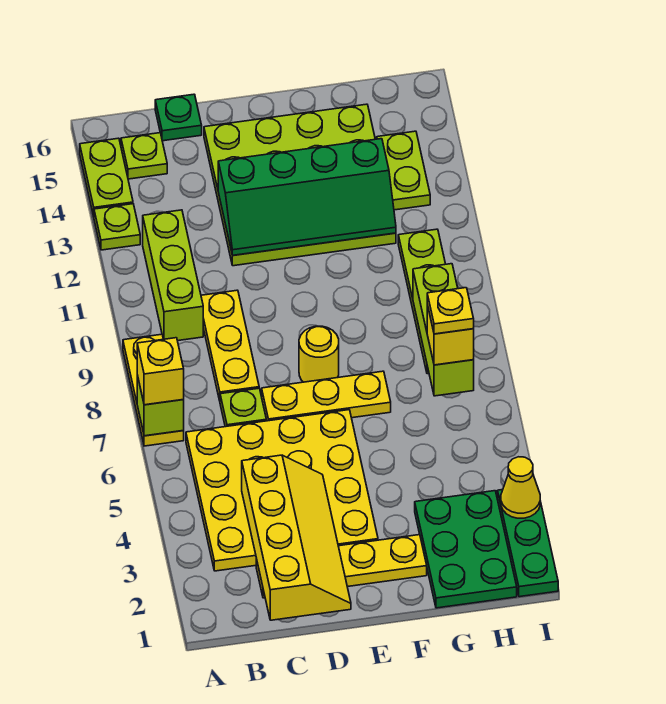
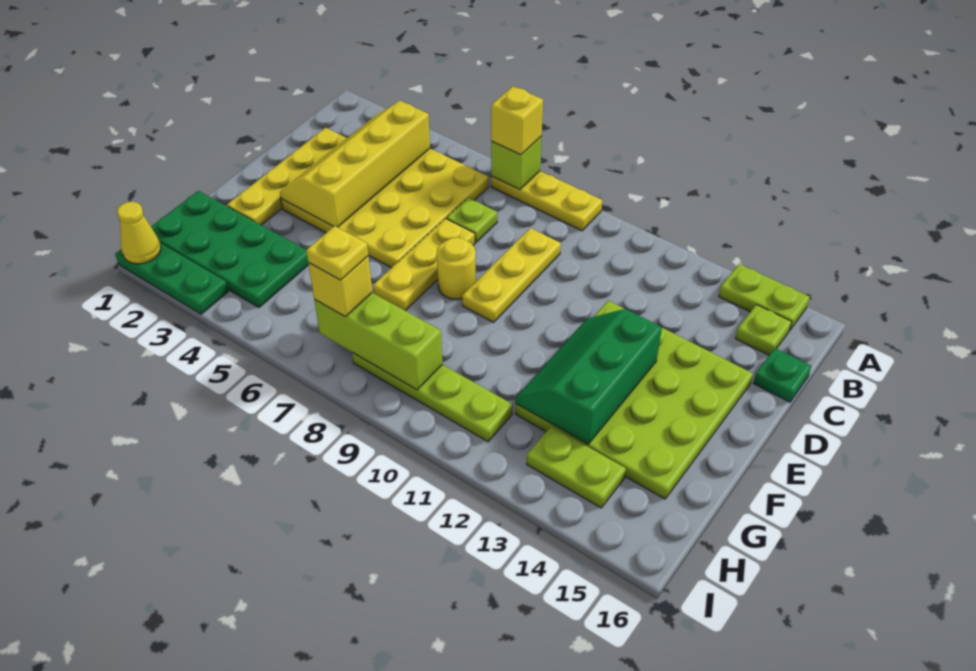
lime plate A13 level 1 -> none
lime brick B10:B12 level 1 -> none
yellow slope C1:D4 level 2 top C -> yellow slope B3:E4 level 2 top 4
yellow plate C8:C10 level 1 -> yellow plate C9:E9 level 1
green slope D12:G13 level 2 top 13 -> green slope E12:G13 level 2 top 13
green plate G1:H3 level 1 -> green plate G1:H4 level 1
yellow cone I3 level 2 -> yellow cone I1 level 2

